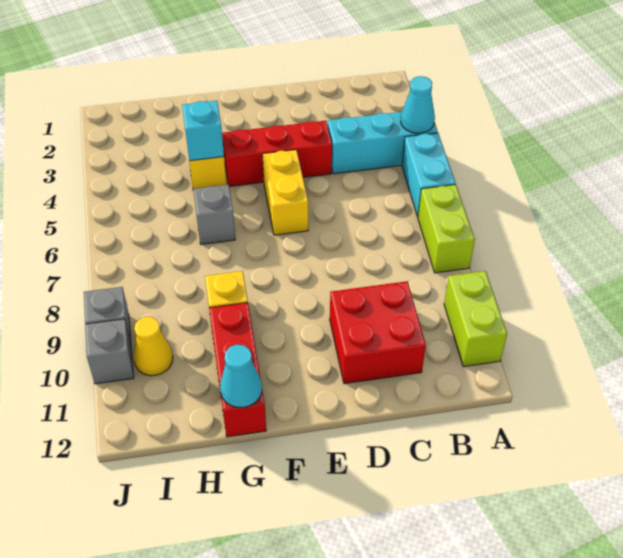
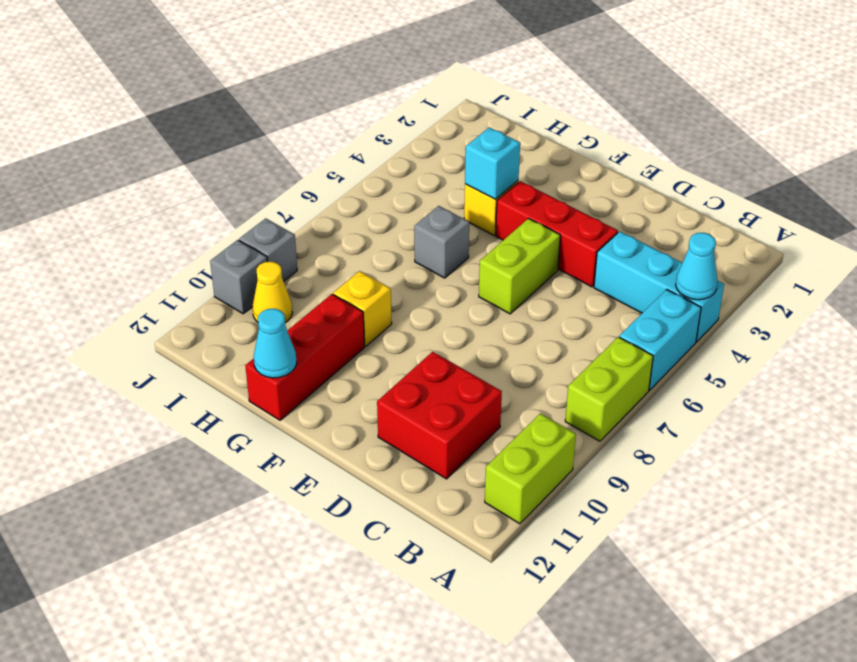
yellow brick E5:E6 level 1 -> lime brick E5:E6 level 1

